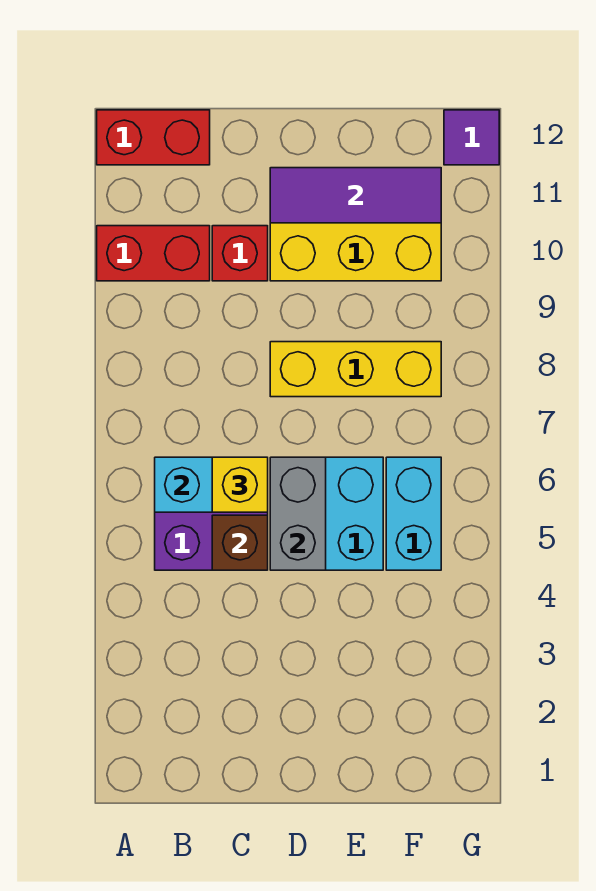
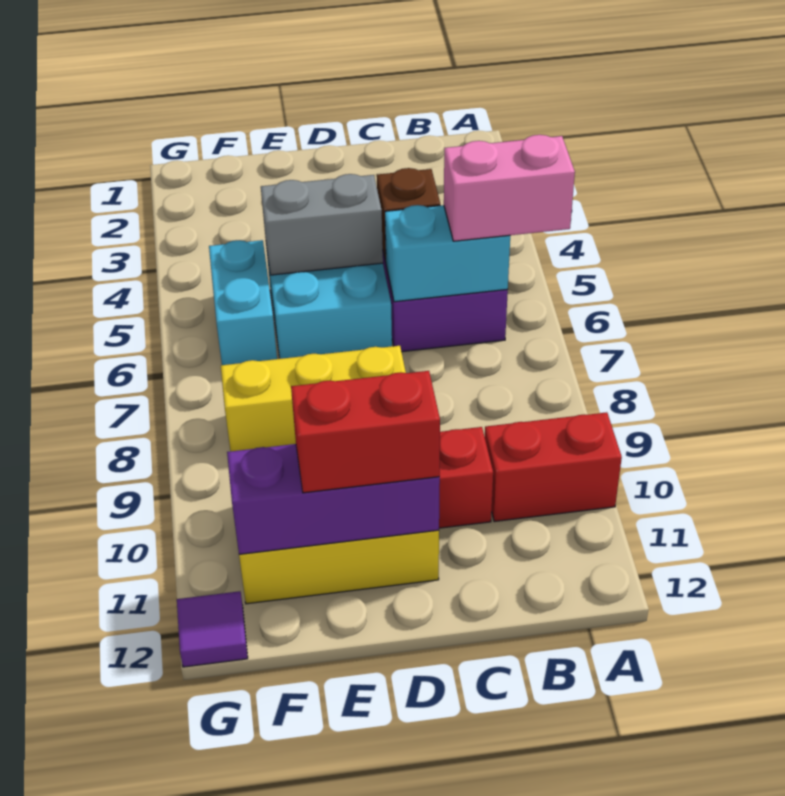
none -> pink brick A6:B6 level 3
red brick A12:B12 level 1 -> red brick D11:E11 level 3
yellow brick C6 level 3 -> none
grey brick D5:D6 level 2 -> grey brick D5:E5 level 2
purple tile D11:F11 level 2 -> purple brick D11:F11 level 2

